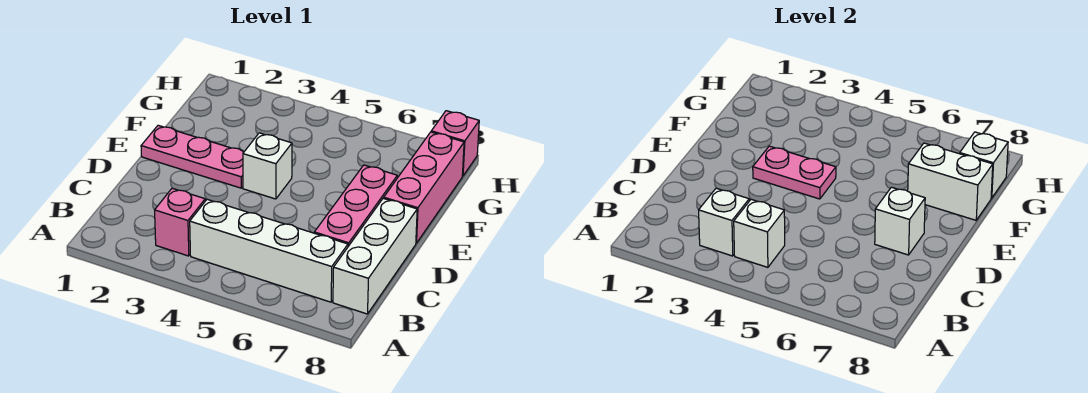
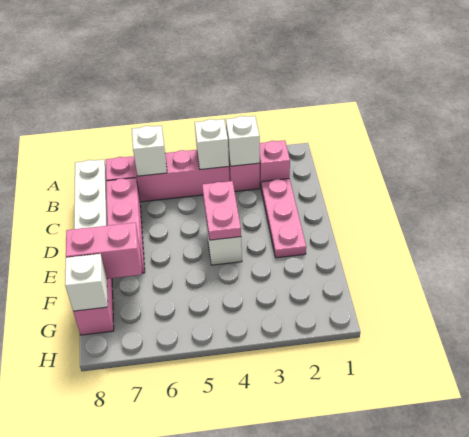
white brick B4:B7 level 1 -> pink brick B4:B7 level 1
white brick D7 level 2 -> white brick B6 level 2
pink plate E1:E3 level 1 -> pink plate C2:E2 level 1
pink plate E3:E4 level 2 -> pink plate D4:E4 level 2
white brick F7:F8 level 2 -> pink brick F7:F8 level 2
pink brick H8 level 1 -> pink brick B2 level 1

